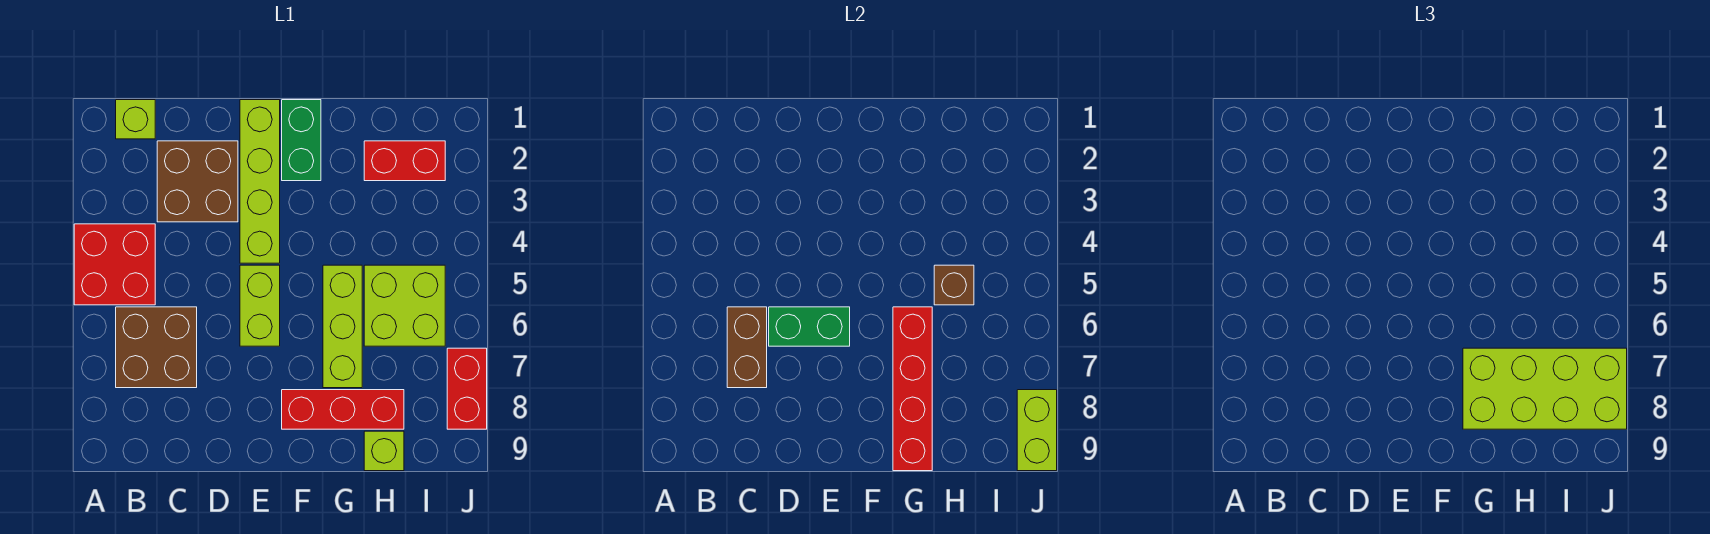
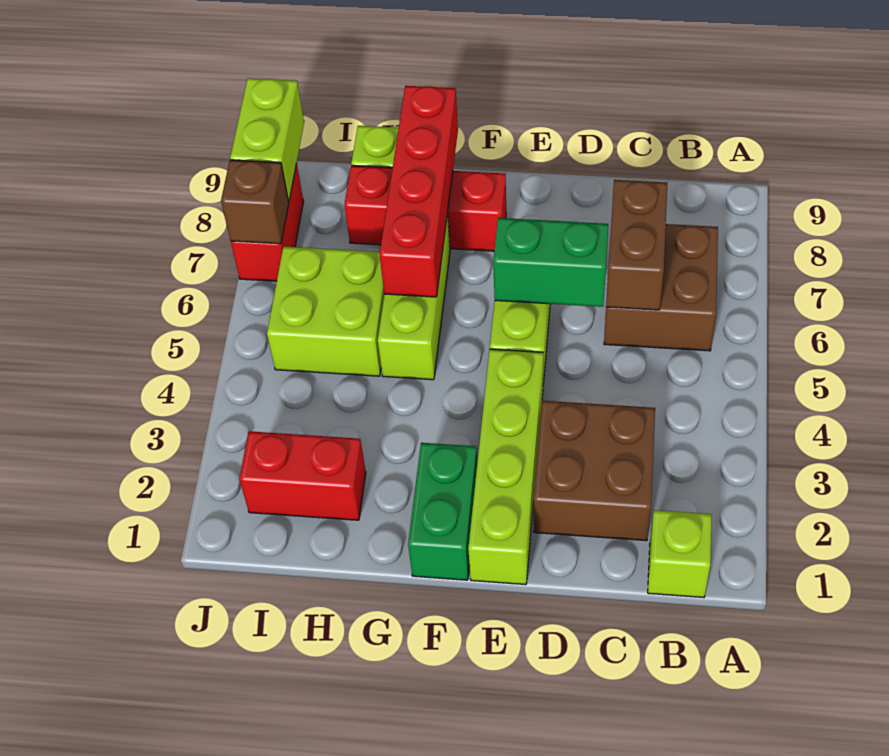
red brick A4:B5 level 1 -> none
lime brick G7:J8 level 3 -> none
brown brick H5 level 2 -> brown brick J7 level 2

